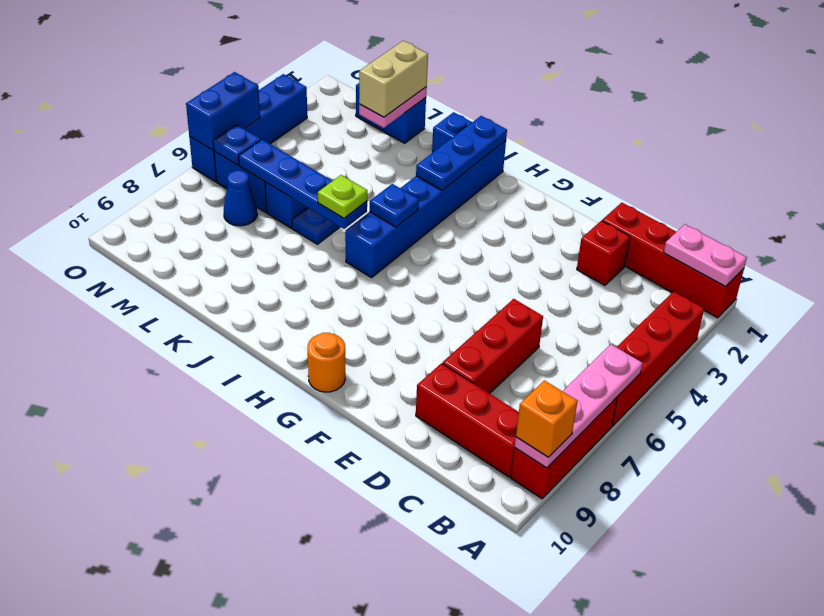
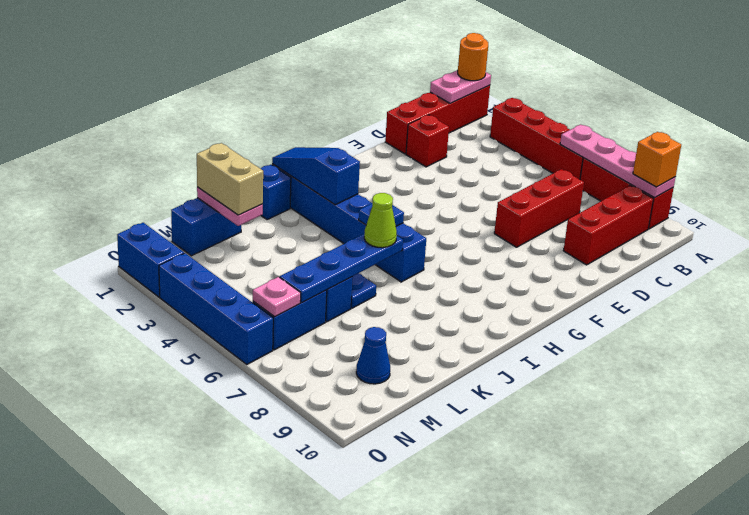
red brick D6:D8 level 1 -> red brick C7:E7 level 1
orange round brick G10 level 1 -> orange round brick A1 level 3
blue plate I1:I3 level 2 -> blue slope I1:I3 level 2 top 3
lime plate J6 level 3 -> lime cone J6 level 3
blue cone M7 level 1 -> blue cone M9 level 1
blue plate N6 level 2 -> pink plate N6 level 2
blue brick O5:O6 level 2 -> blue brick O1:O2 level 1

